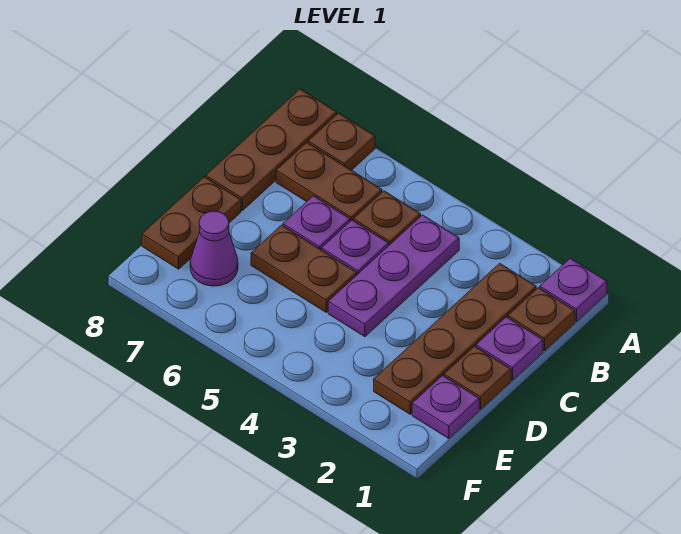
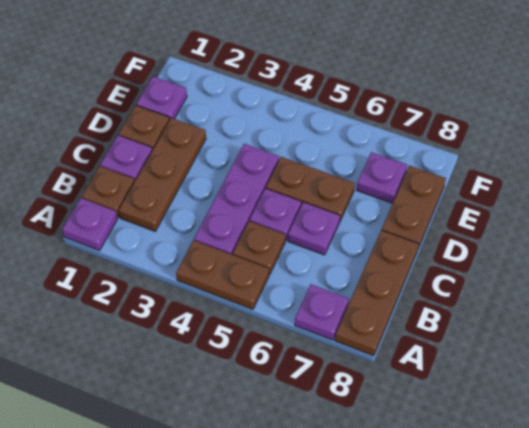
brown plate A7 level 1 -> purple plate A7 level 1
brown plate B2:E2 level 1 -> brown plate B2:D2 level 1
brown plate B6:B7 level 1 -> brown plate A4:A5 level 1
purple cone E7 level 1 -> purple plate E7 level 1

